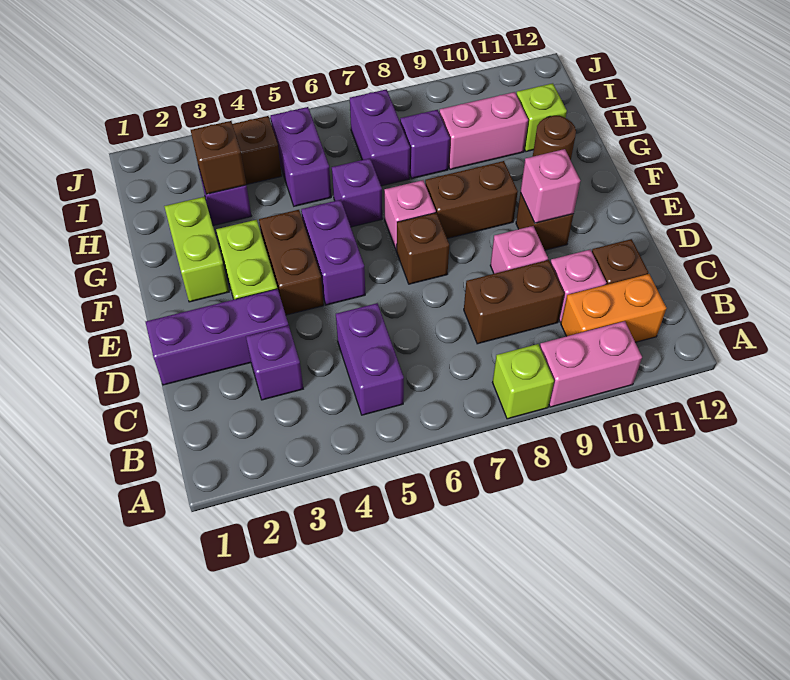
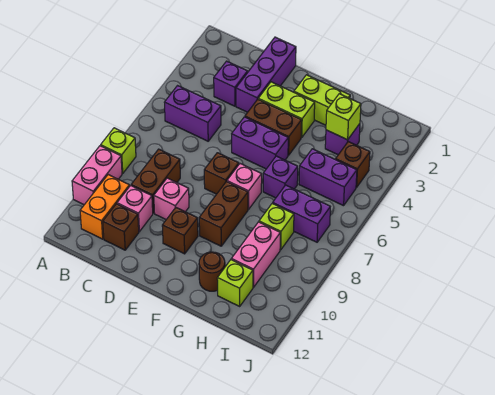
pink brick E10 level 2 -> none
brown brick H3 level 2 -> lime brick H3 level 2
purple brick H8 level 1 -> lime brick H8 level 1

